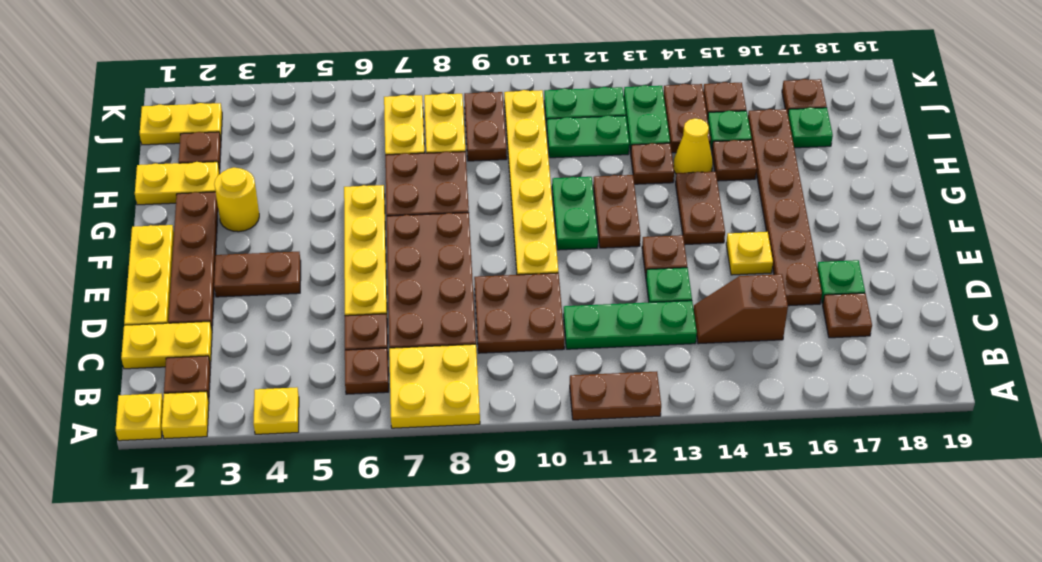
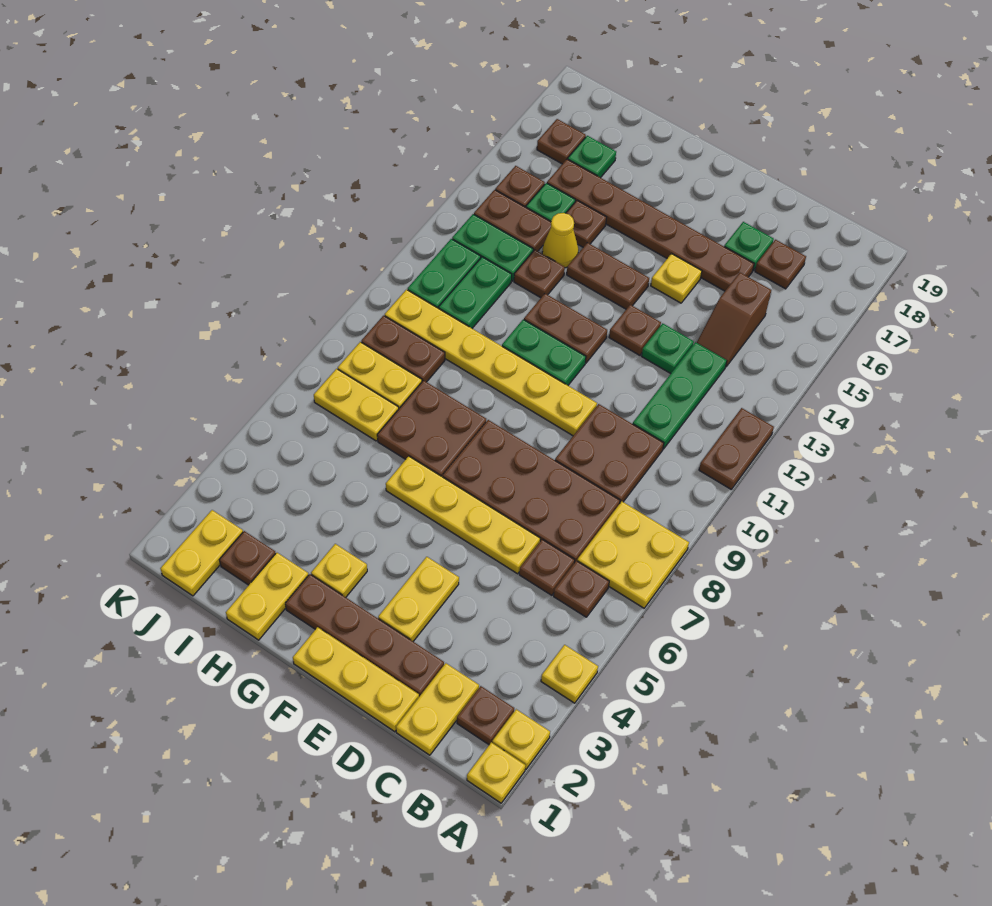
brown plate E3:E4 level 1 -> yellow plate E3:E4 level 1
yellow round brick G3 level 1 -> yellow plate G3 level 1

